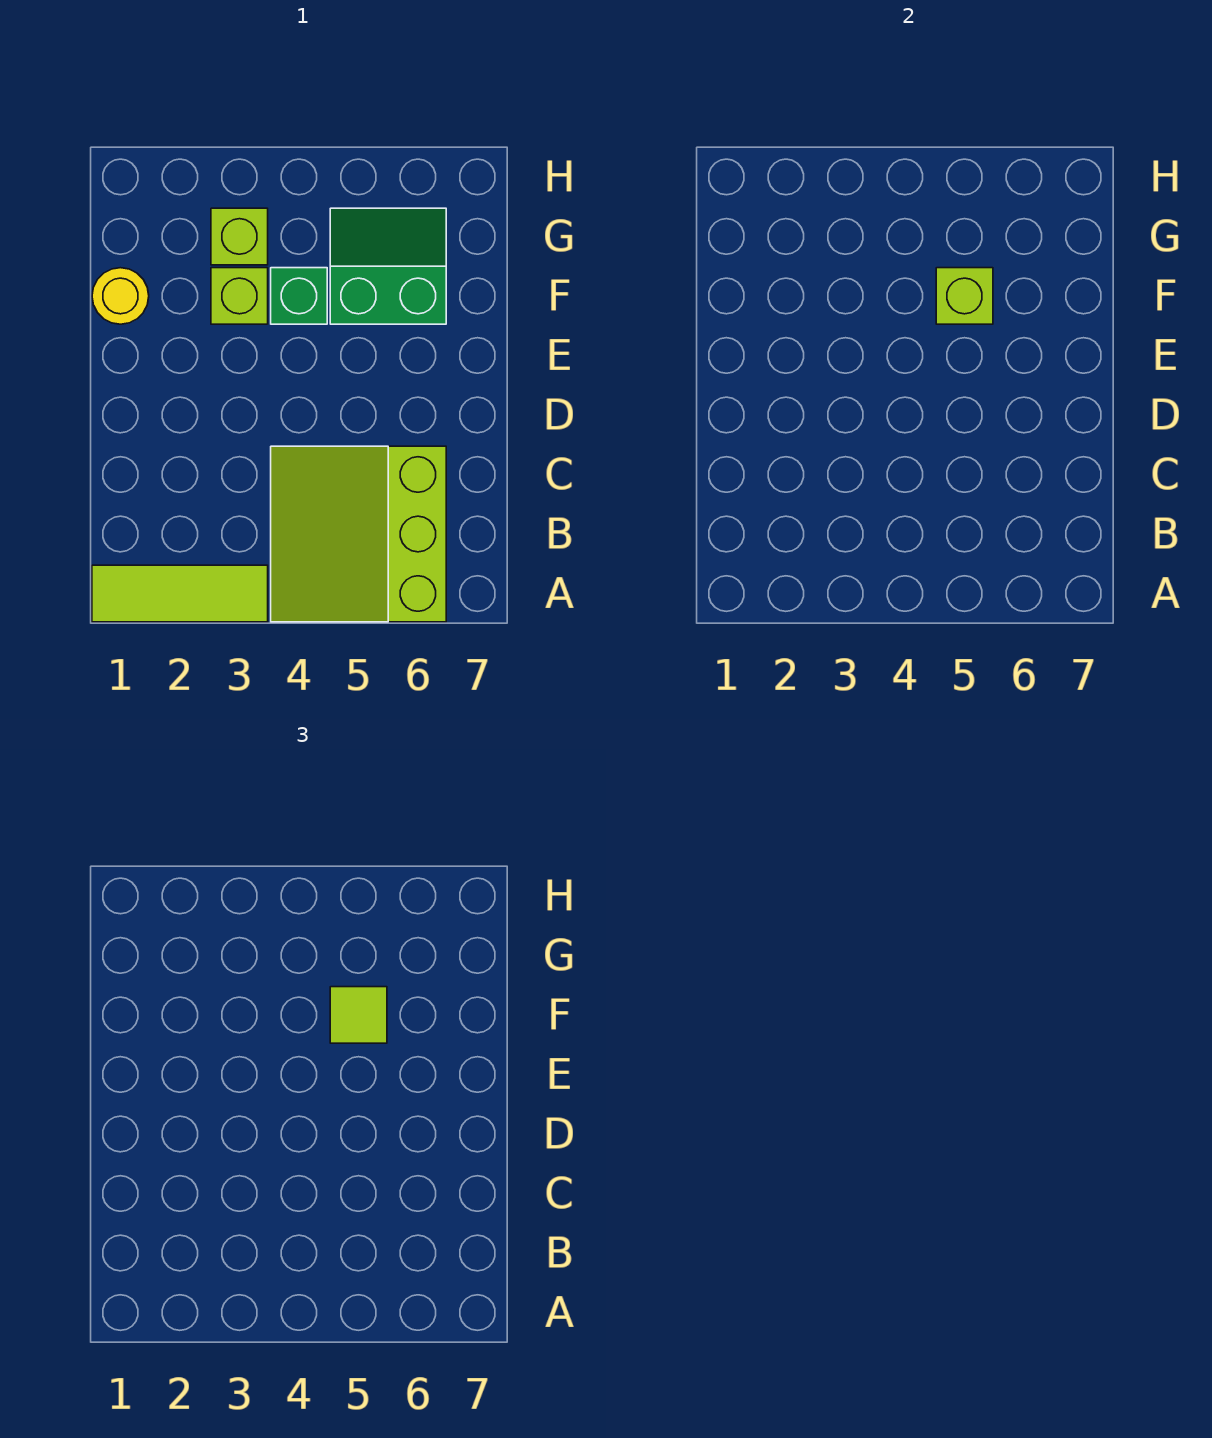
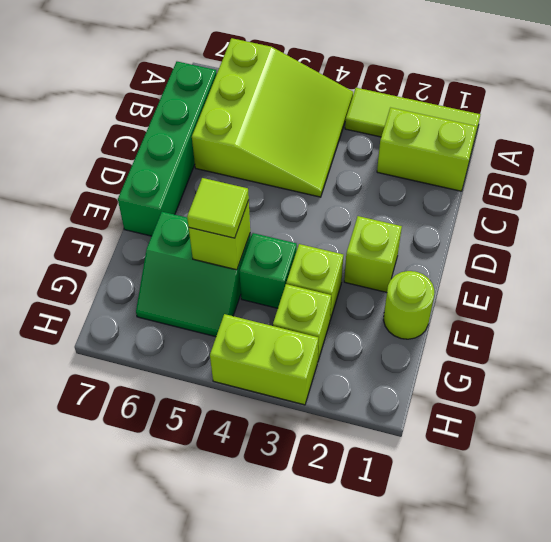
none -> lime brick B1:B2 level 1
none -> green brick B7:E7 level 1
none -> lime brick E2 level 1
yellow round brick F1 level 1 -> lime round brick F1 level 1
none -> lime brick H3:H4 level 1

